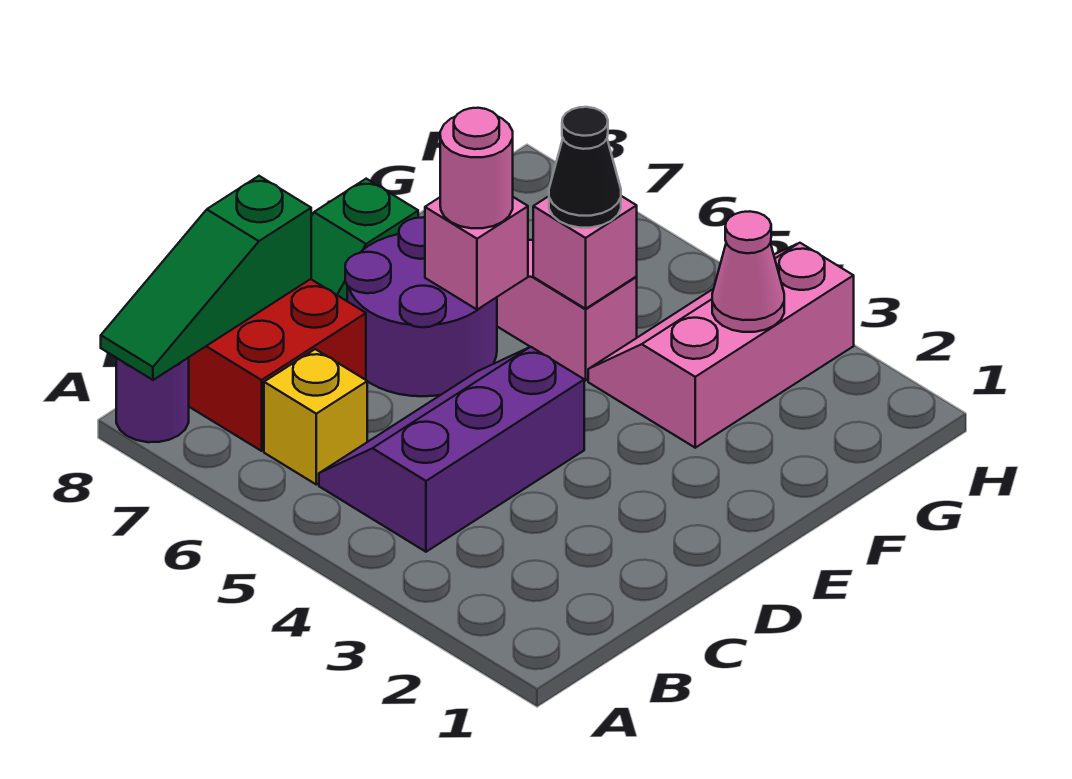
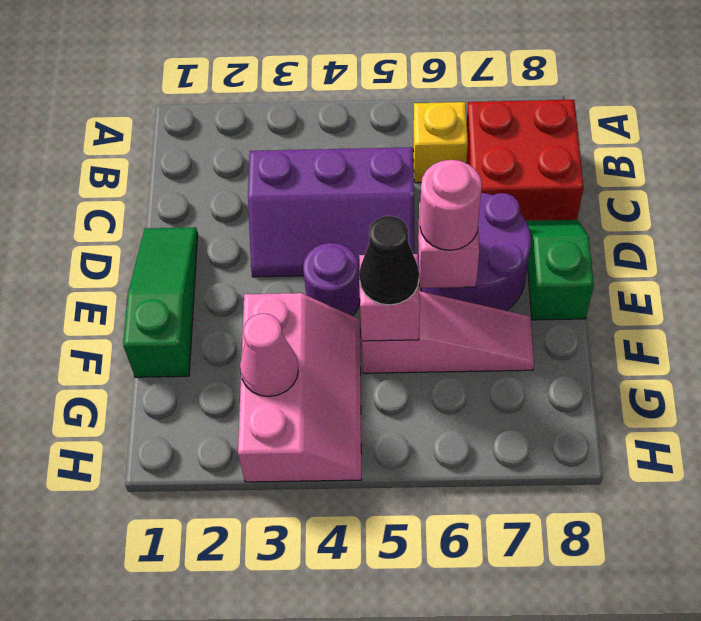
purple round brick A8 level 1 -> purple round brick E4 level 1
green slope A8:C8 level 2 top C -> green slope D1:F1 level 1 top F
purple slope B4:D5 level 1 top 4 -> purple slope C3:D5 level 1 top C

